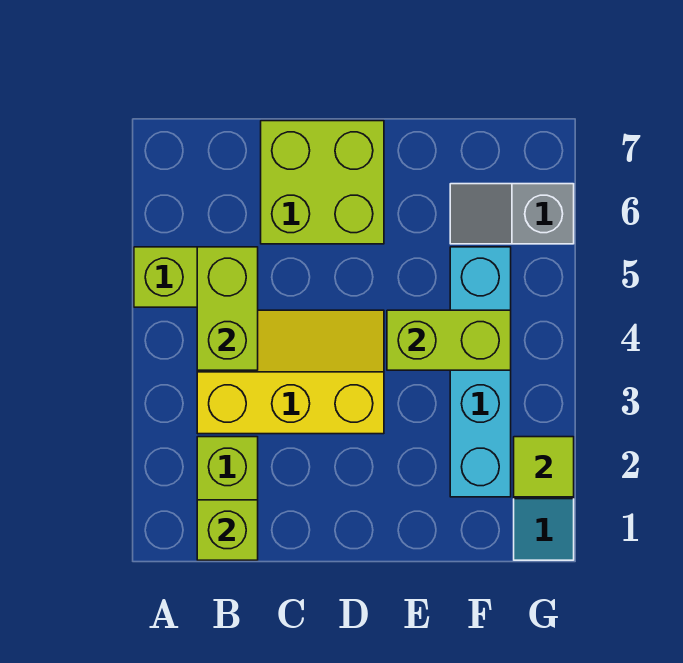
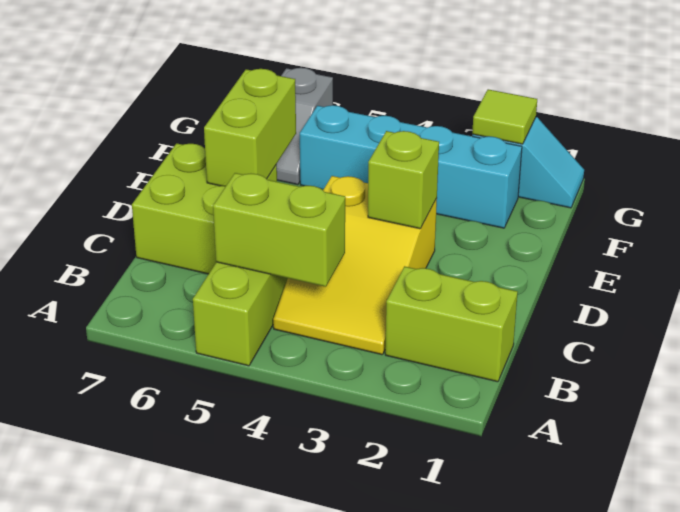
lime brick B1 level 2 -> lime brick D3 level 2
yellow slope B3:D4 level 1 top 3 -> yellow slope B3:D4 level 1 top D
lime brick E4:F4 level 2 -> lime brick D6:E6 level 2

